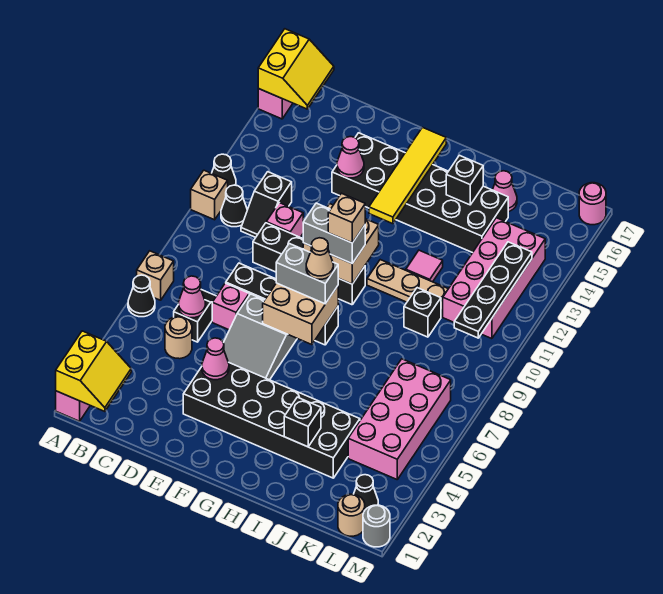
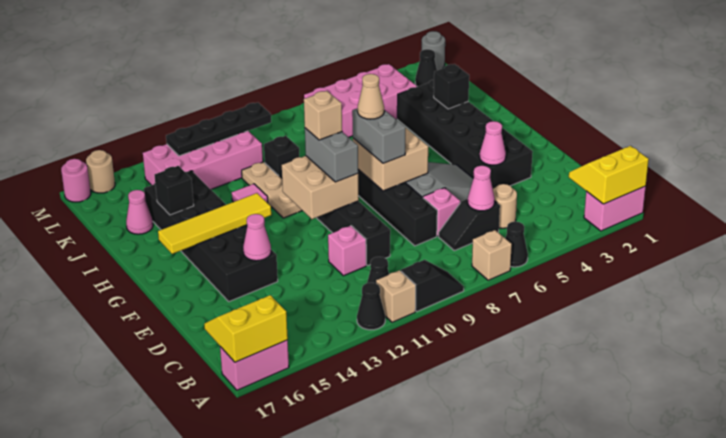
black slope C11:C12 level 1 top 12 -> black slope A9:A10 level 1 top 10
tan round brick L1 level 1 -> tan round brick M16 level 1

